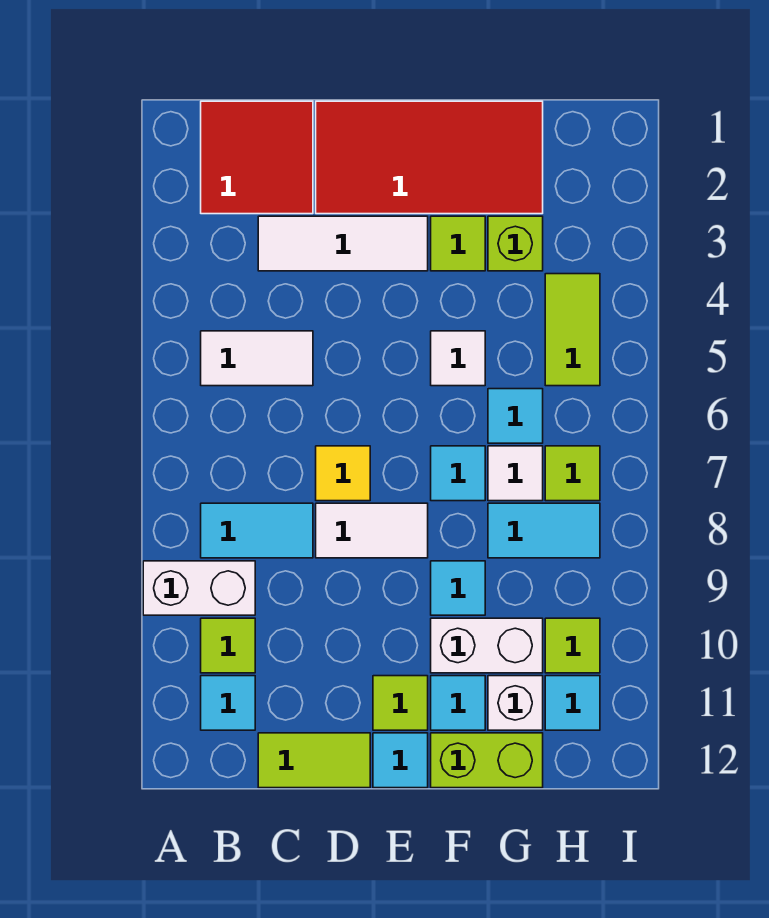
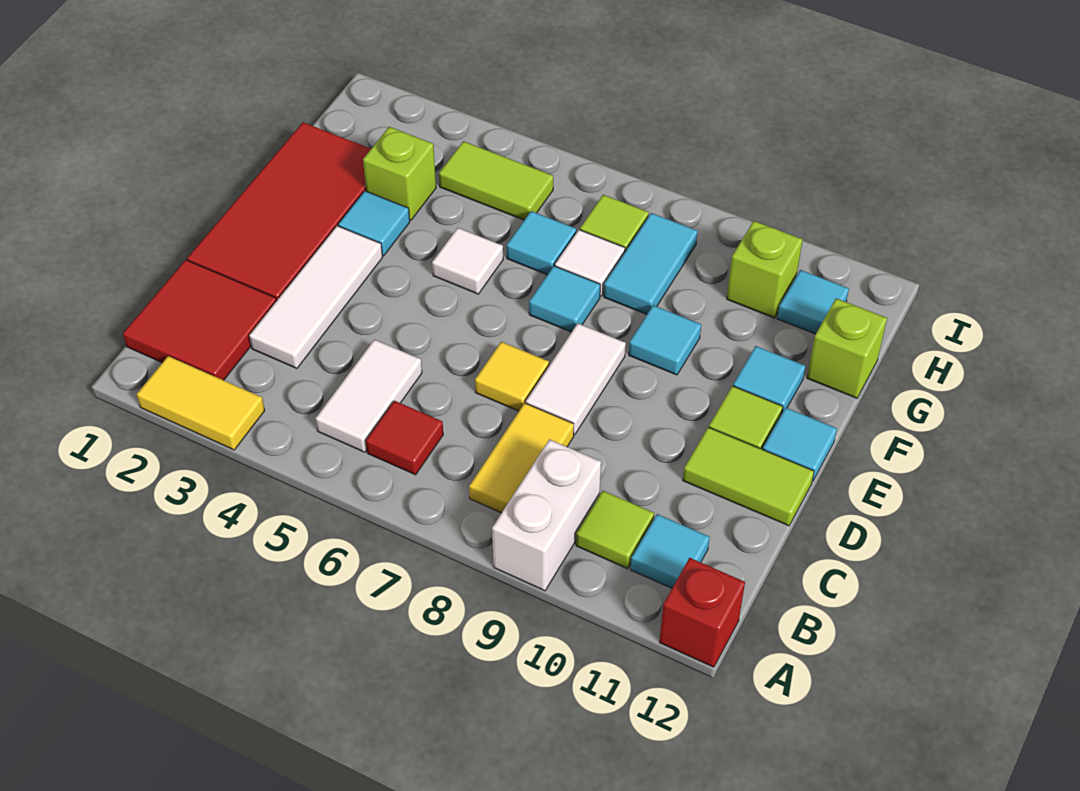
none -> yellow tile A2:A3 level 1
none -> red brick A12 level 1
none -> red tile B6 level 1
cyan tile B8:C8 level 1 -> yellow tile B8:C8 level 1
lime tile C12:D12 level 1 -> lime tile D11:D12 level 1
lime tile F3 level 1 -> cyan tile F3 level 1
white brick F10:G10 level 1 -> none
lime brick F12:G12 level 1 -> lime brick G12 level 1
white brick G11 level 1 -> none
lime tile H10 level 1 -> lime brick H10 level 1

